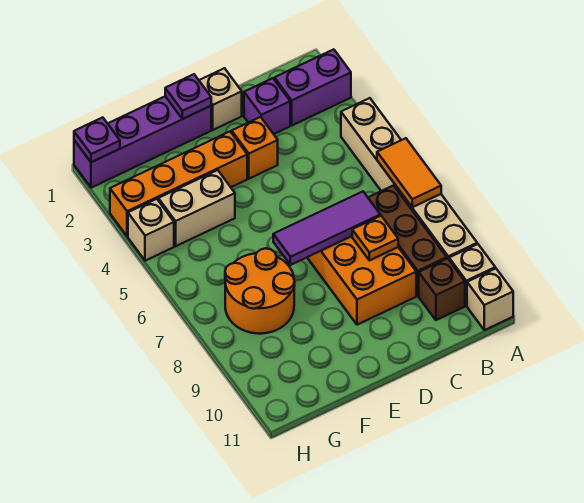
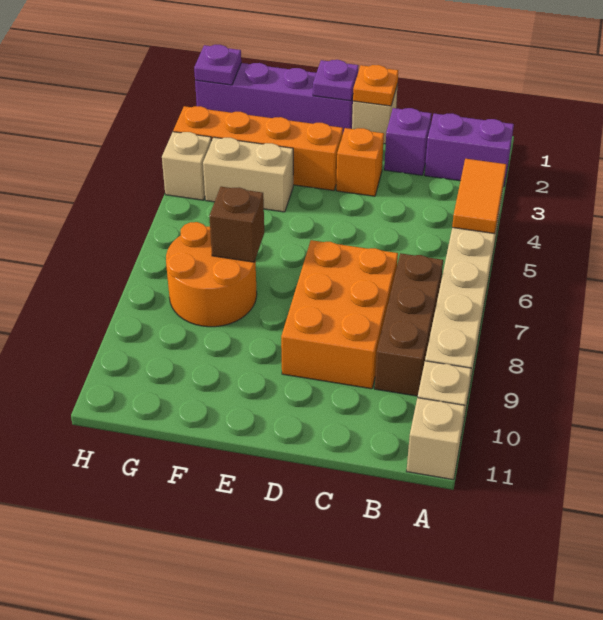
orange tile A6:A7 level 2 -> orange tile A4:A5 level 2
brown brick B10 level 1 -> brown brick F7 level 2
purple tile C7:E7 level 2 -> none
orange plate C8 level 2 -> orange plate D1 level 2

